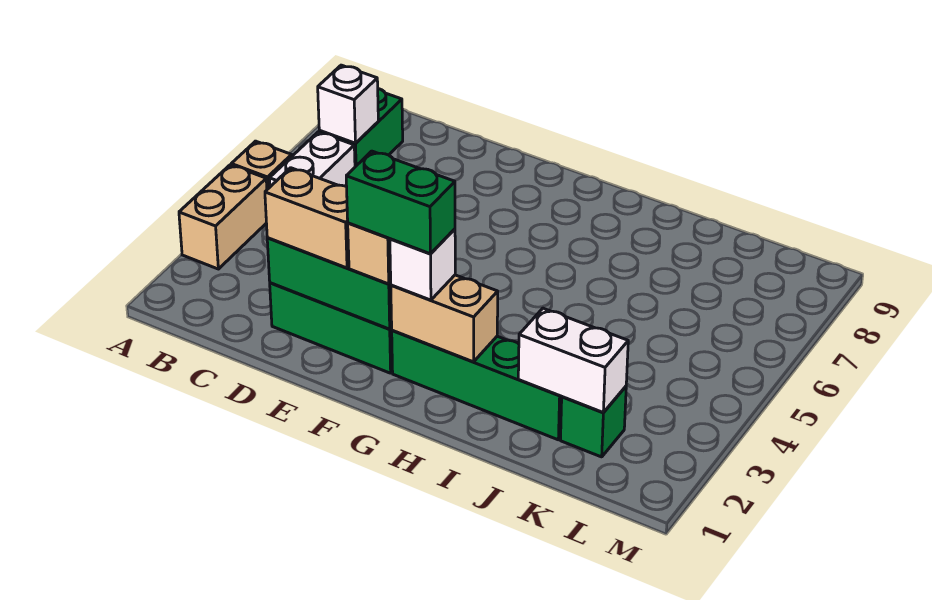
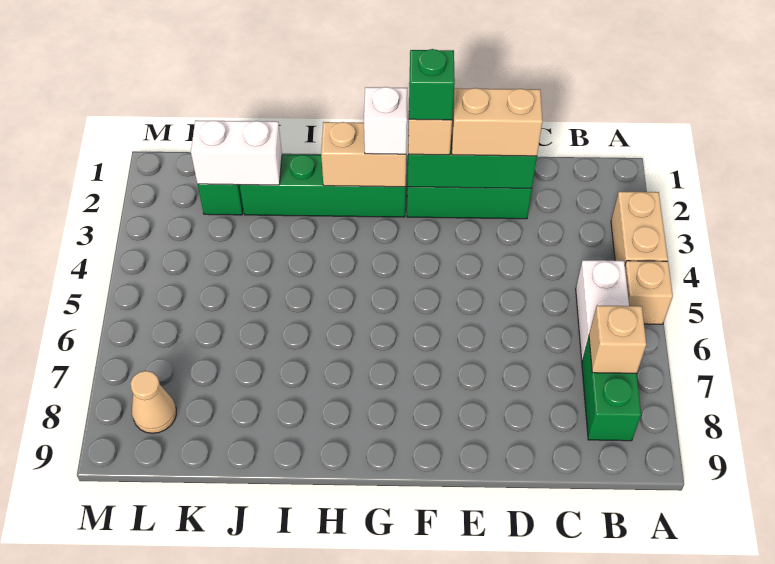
white brick B7 level 2 -> tan brick B7 level 2
green brick F2:G2 level 4 -> green brick F2 level 4
none -> tan cone L8 level 1

